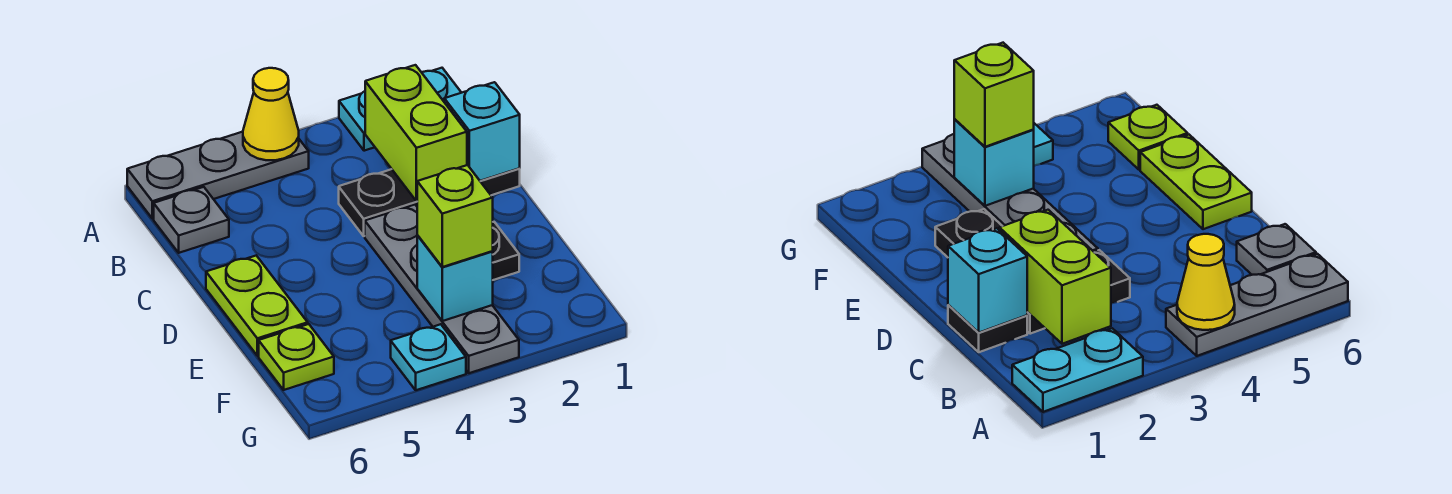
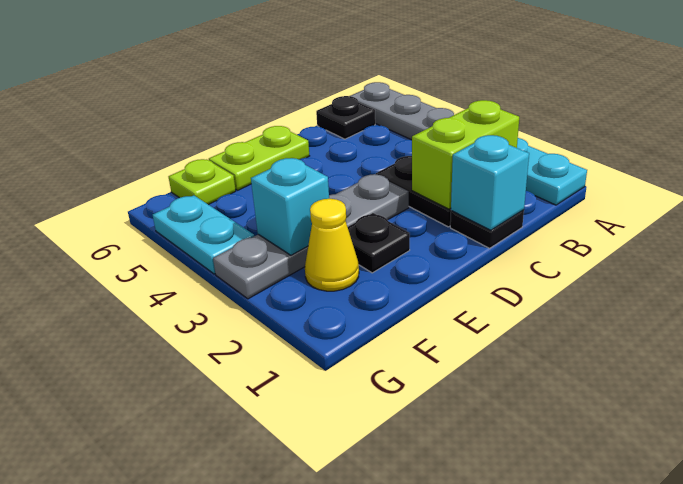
yellow cone A4 level 2 -> yellow cone F2 level 1
grey plate B6 level 1 -> black plate B6 level 1
lime brick F3 level 3 -> none
cyan plate G4 level 1 -> cyan plate G4:G5 level 1

